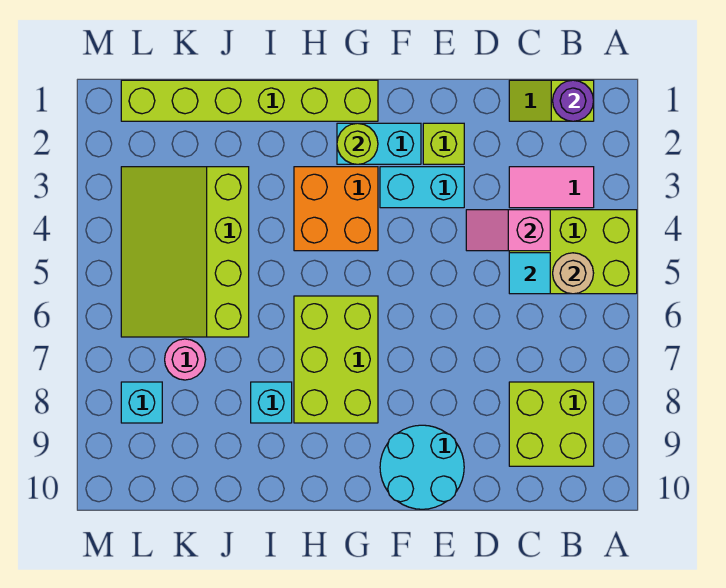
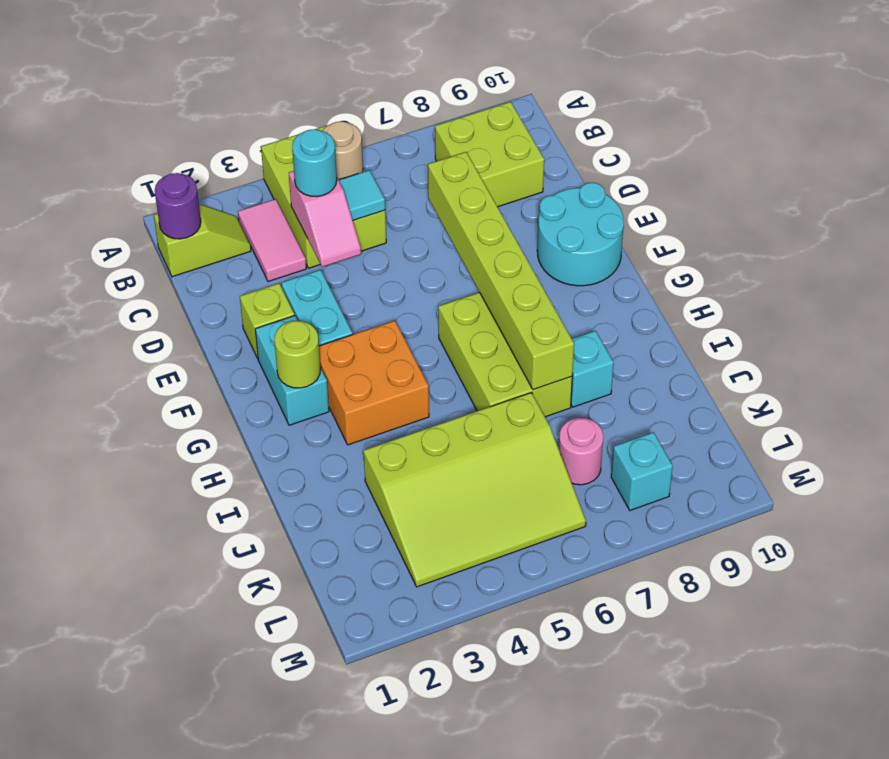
lime slope B1:C1 level 1 top B -> lime slope B1:B2 level 1 top 1
none -> cyan round brick C4 level 3
lime brick G1:L1 level 1 -> lime brick D7:I7 level 2
lime brick G6:H8 level 1 -> lime brick G6:I7 level 1

